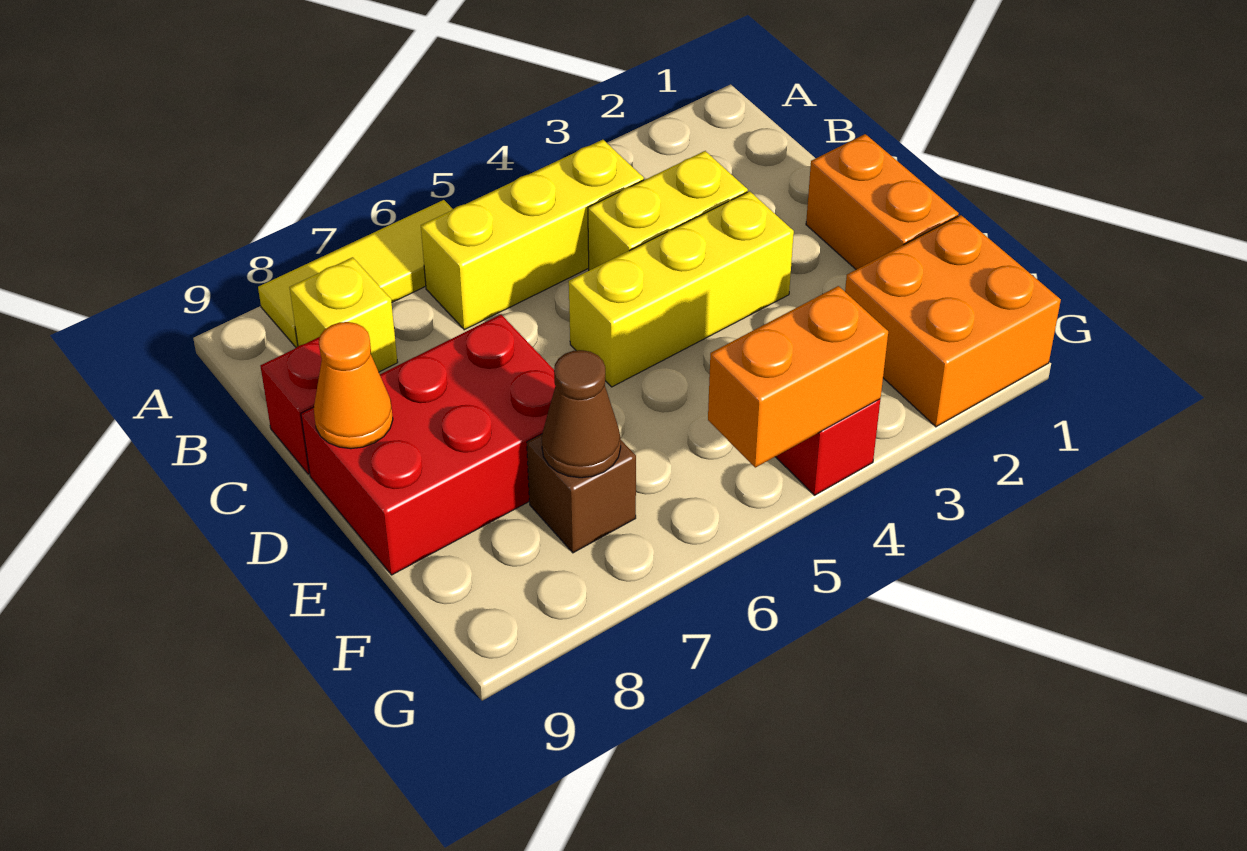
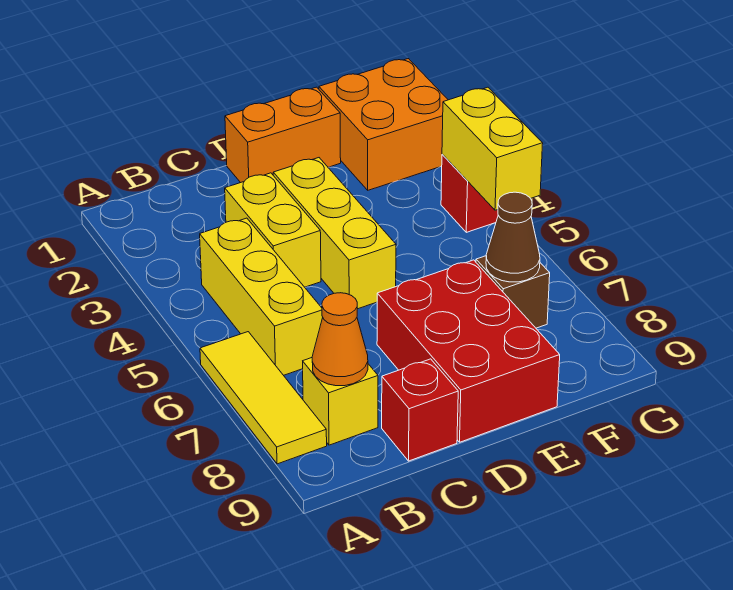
orange cone D9 level 2 -> orange cone B8 level 2
orange brick G4:G5 level 2 -> yellow brick G4:G5 level 2

